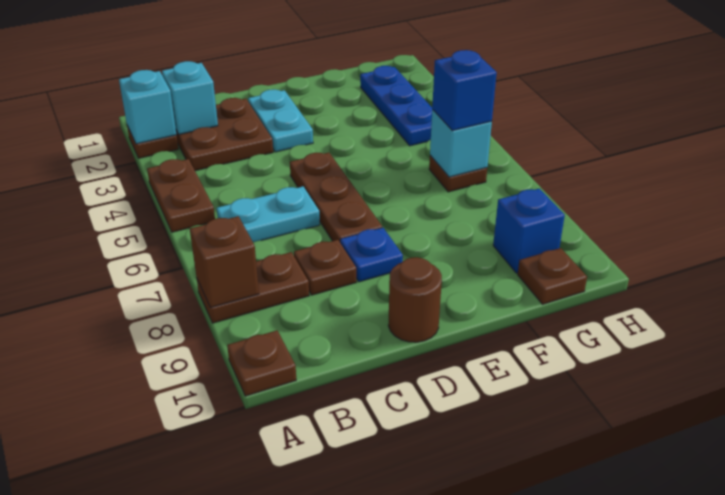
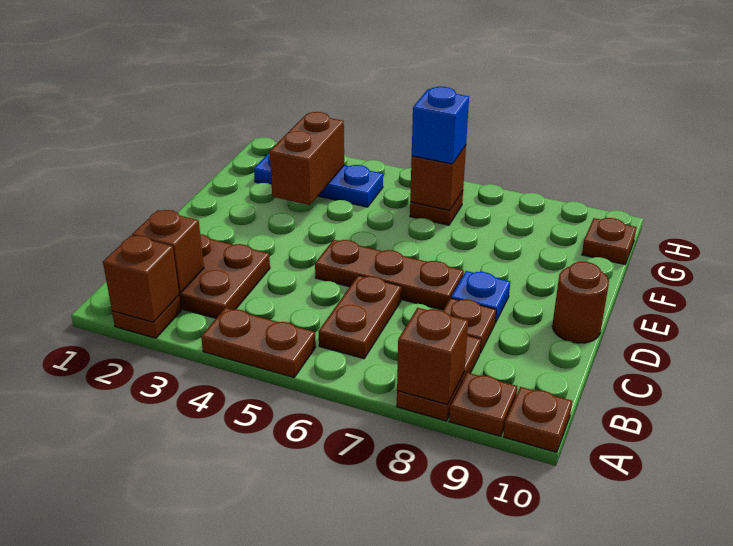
cyan brick A2 level 2 -> brown brick A2 level 2
none -> brown plate A9 level 1
cyan brick B2 level 2 -> brown brick B2 level 2
cyan plate B6:C6 level 1 -> brown plate B6:C6 level 1
cyan plate D2:D3 level 1 -> none
none -> brown brick F3:G3 level 2
cyan brick G6 level 2 -> brown brick G6 level 2
blue brick G9 level 1 -> none

